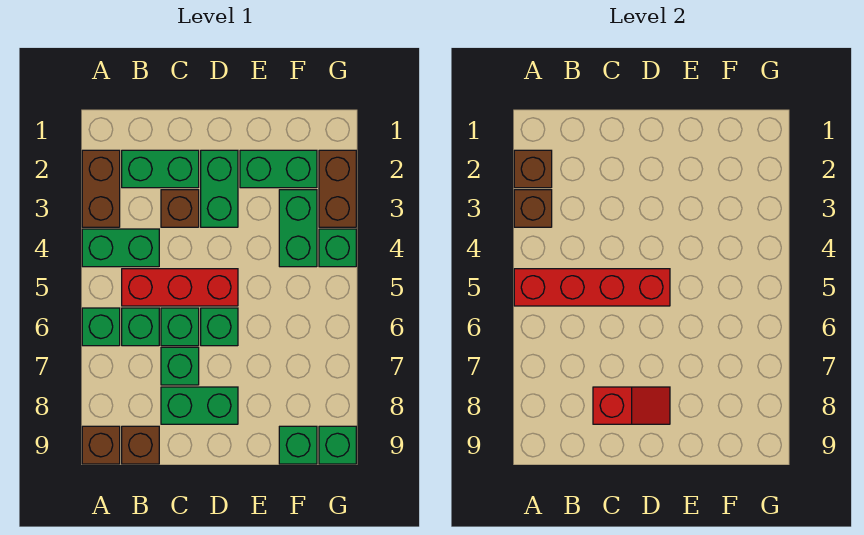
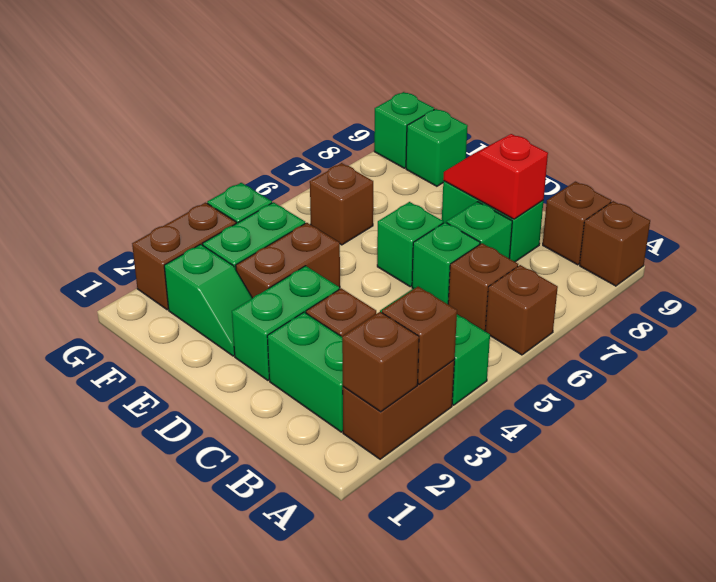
red brick A5:D5 level 2 -> none
green brick A6 level 1 -> brown brick A6 level 1
red brick B5:D5 level 1 -> none
green brick B6 level 1 -> brown brick B6 level 1
green brick E2:F2 level 1 -> green slope E2:F2 level 1 top F
none -> brown brick E3:E4 level 1
none -> brown brick F6 level 1

